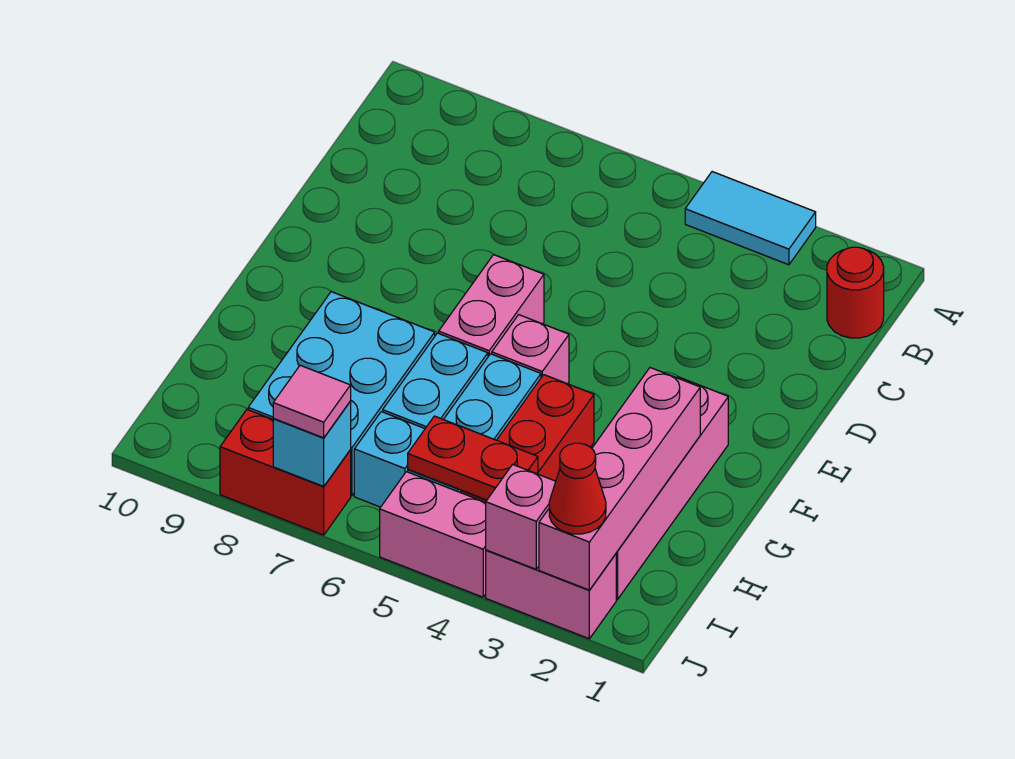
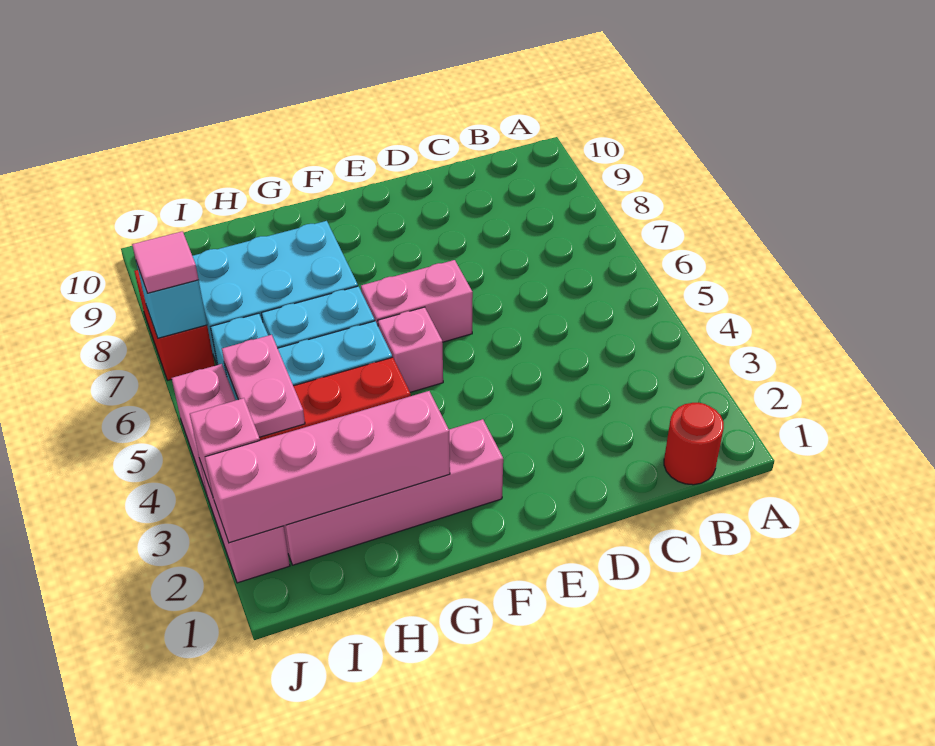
cyan tile A3:A4 level 1 -> none
red plate I4:I5 level 2 -> pink plate I4:I5 level 2
red cone J2 level 3 -> none

